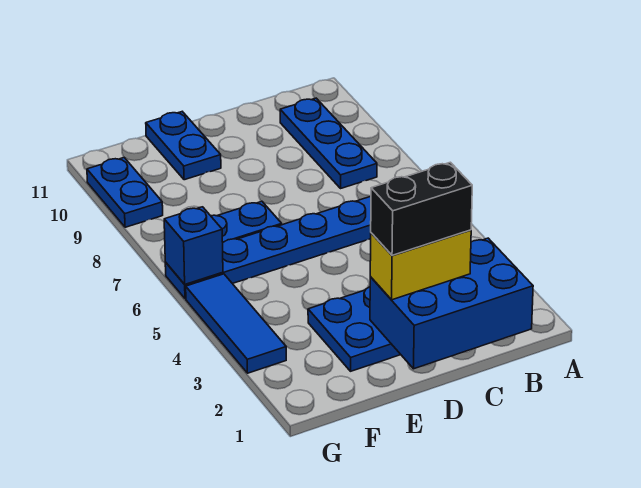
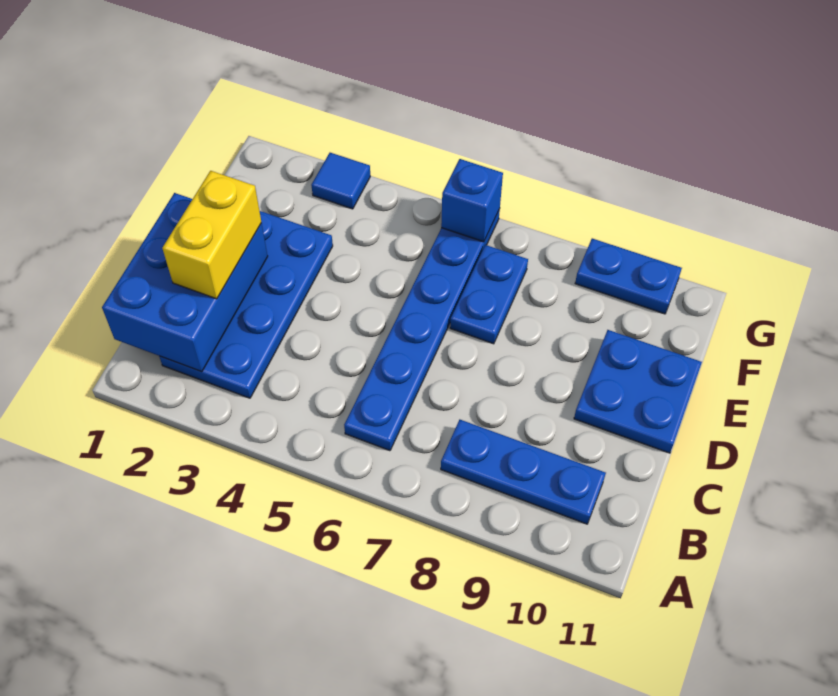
black brick C2:D2 level 4 -> none
blue plate E10:E11 level 1 -> blue plate D10:E11 level 1
blue tile G3:G5 level 1 -> blue tile G3 level 1

